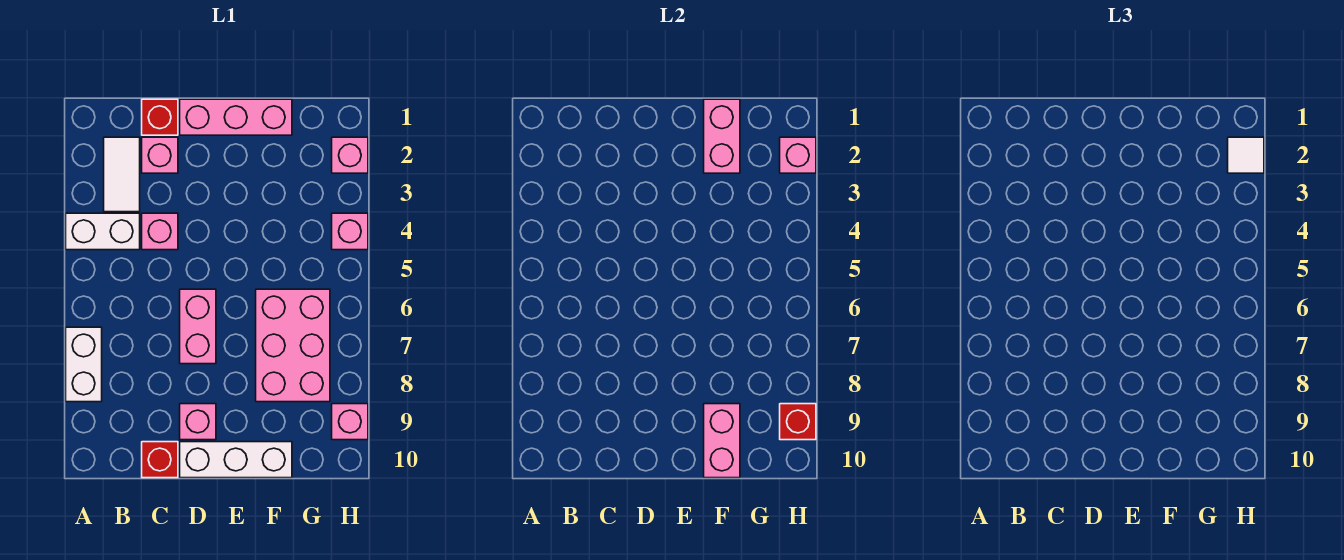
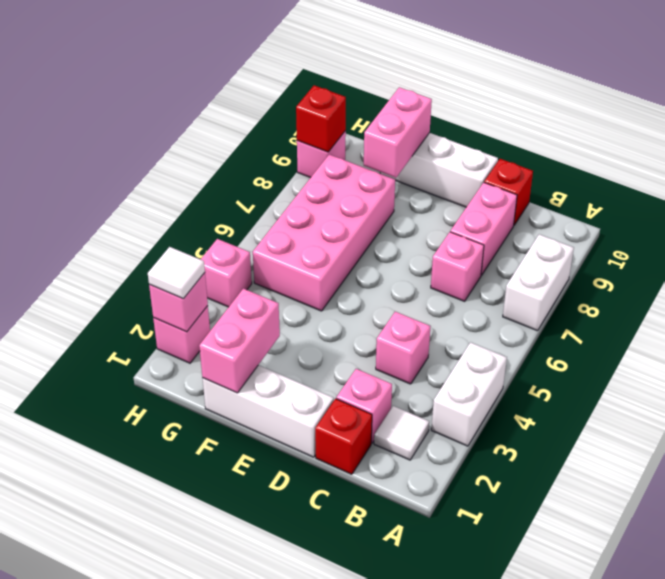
white brick A4:B4 level 1 -> white brick A3:A4 level 1
white tile B2:B3 level 1 -> white tile B2 level 1
pink brick D1:F1 level 1 -> white brick D1:F1 level 1
pink brick D6:D7 level 1 -> pink brick C8:C9 level 1
pink brick D9 level 1 -> pink brick C7 level 1
pink brick F6:G8 level 1 -> pink brick F5:G8 level 1

